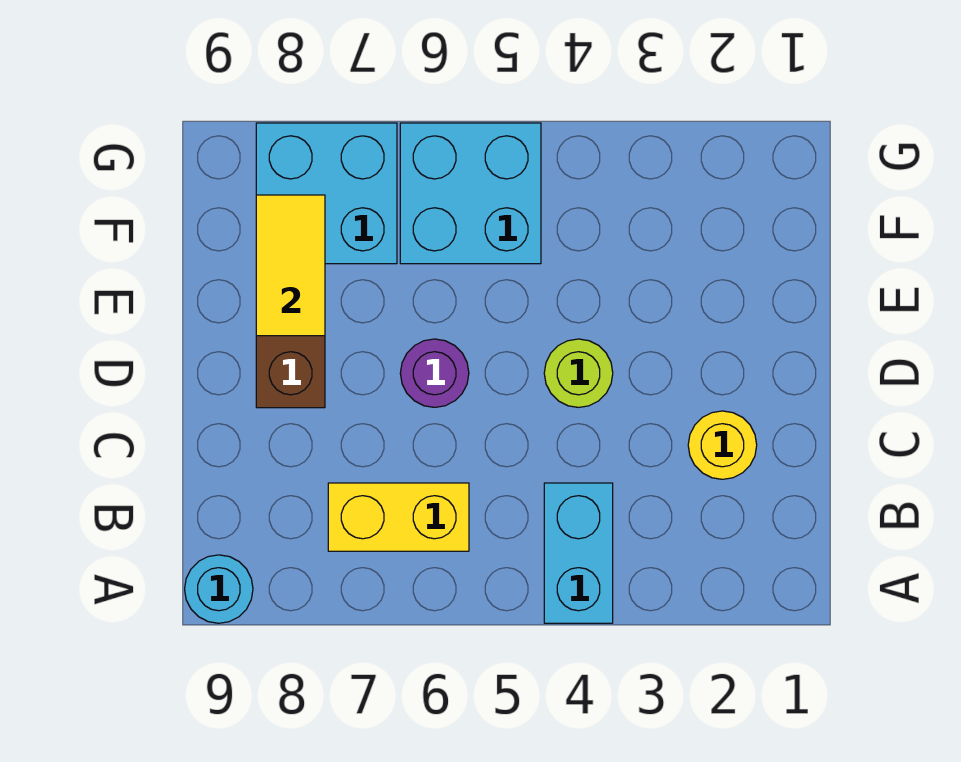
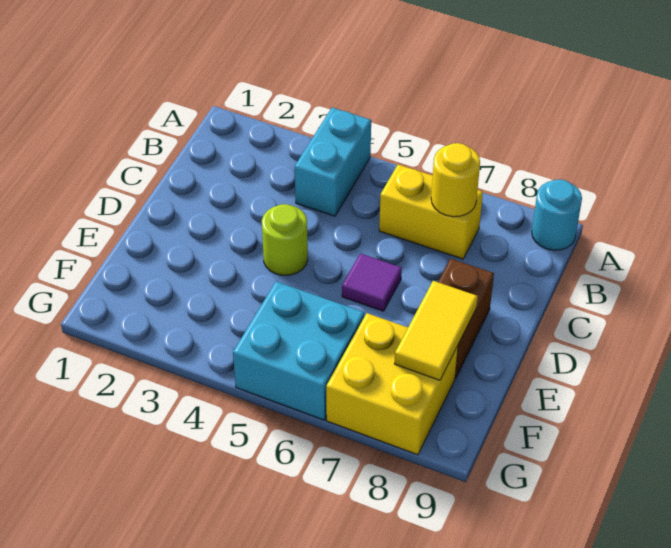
yellow round brick C2 level 1 -> yellow round brick B7 level 2
purple round brick D6 level 1 -> purple tile D6 level 1
cyan brick F7:G8 level 1 -> yellow brick F7:G8 level 1

